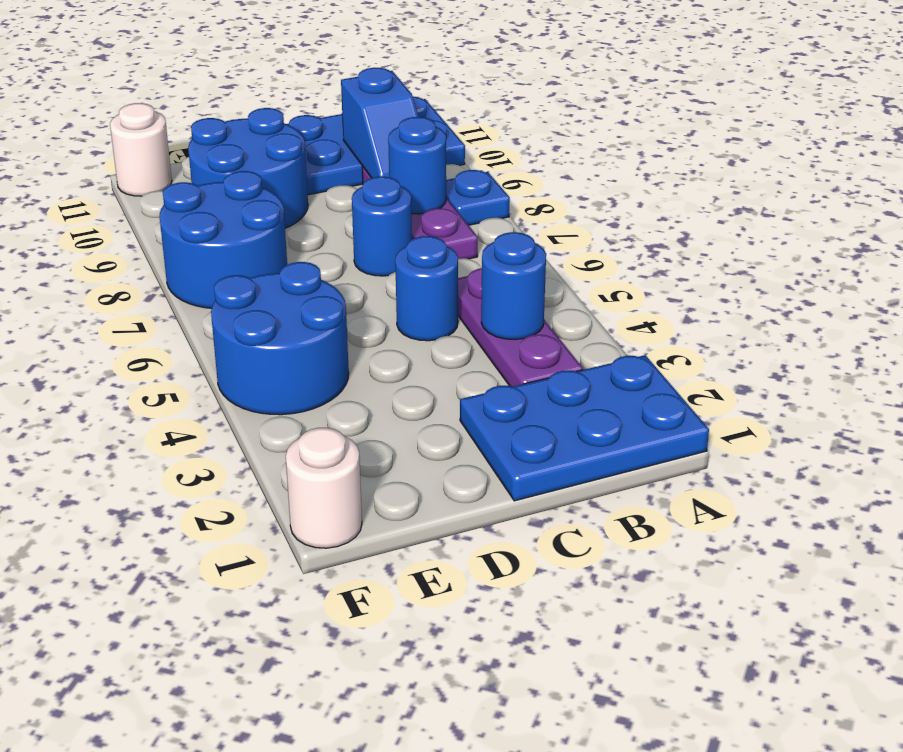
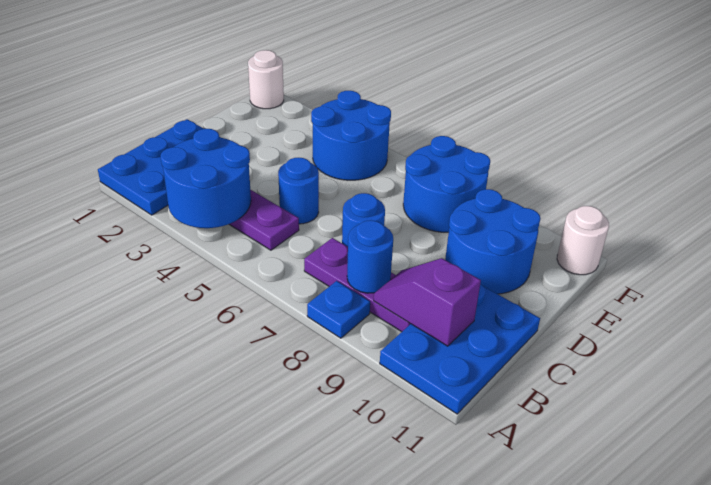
blue round brick B4 level 2 -> blue round brick A3:B4 level 2
blue slope B9:B10 level 2 top 10 -> purple slope B9:B10 level 2 top 10

